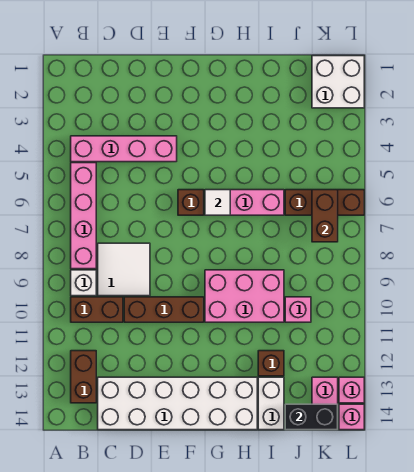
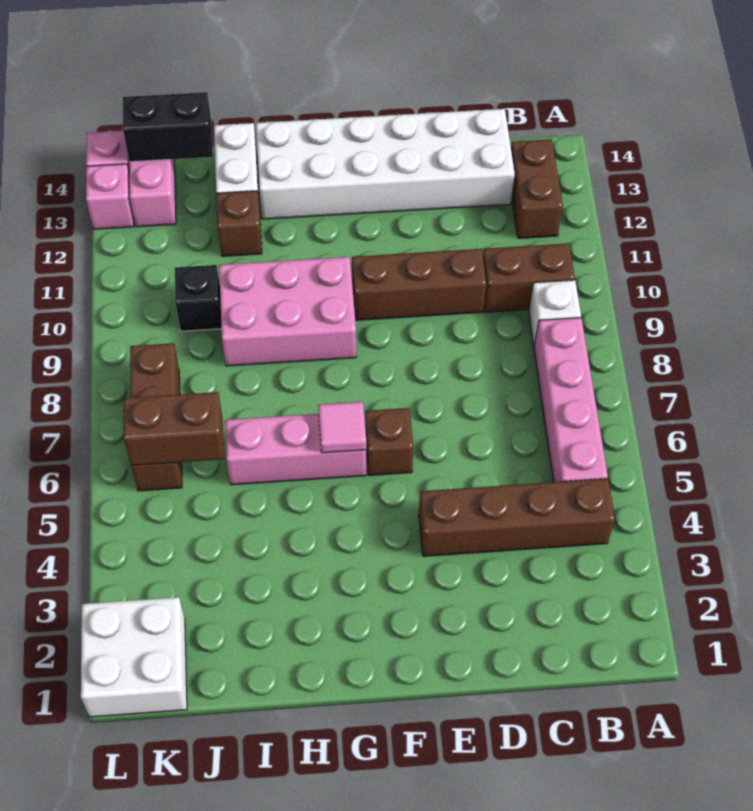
pink brick B4:E4 level 1 -> brown brick B4:E4 level 1
white tile C8:D9 level 1 -> none
white tile G6 level 2 -> pink tile G6 level 2
brown brick J6:L6 level 1 -> brown brick K6:K8 level 1
pink brick J10 level 1 -> black brick J10 level 1
brown brick K6:K7 level 2 -> brown brick J6:K6 level 2

